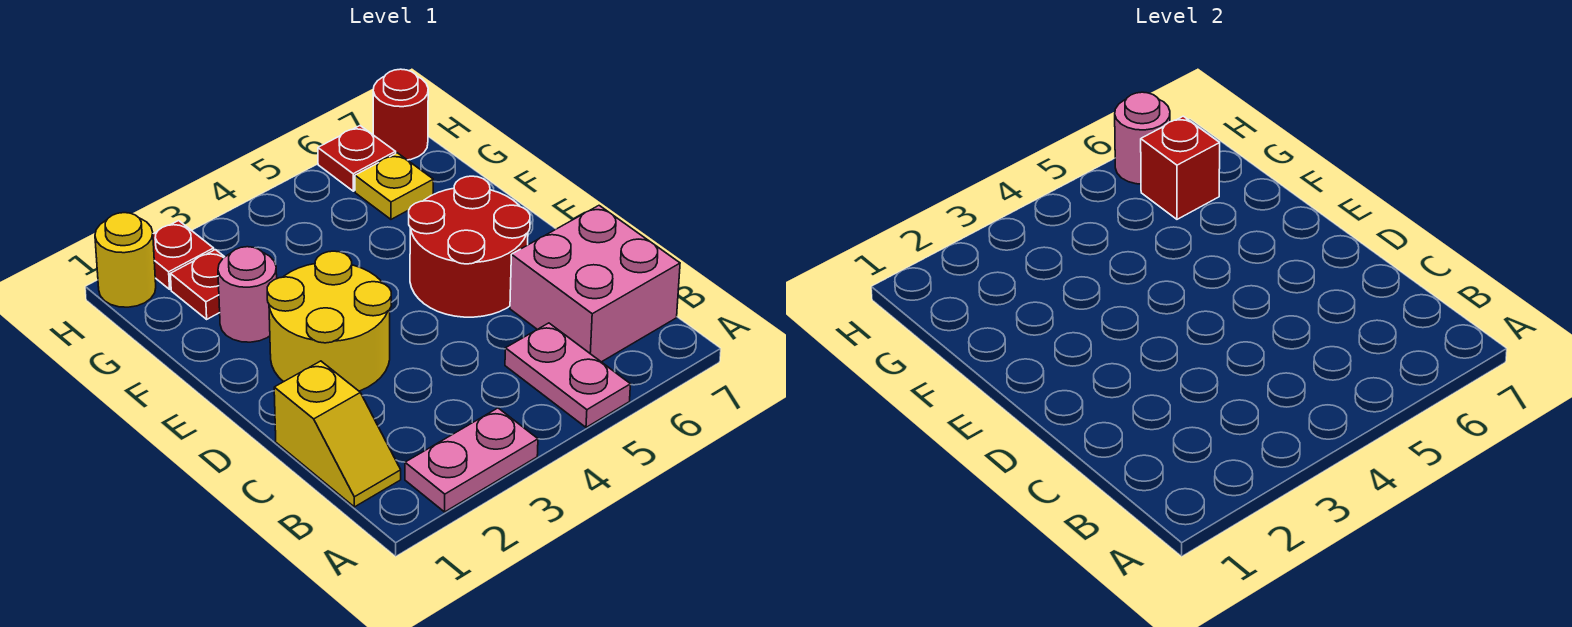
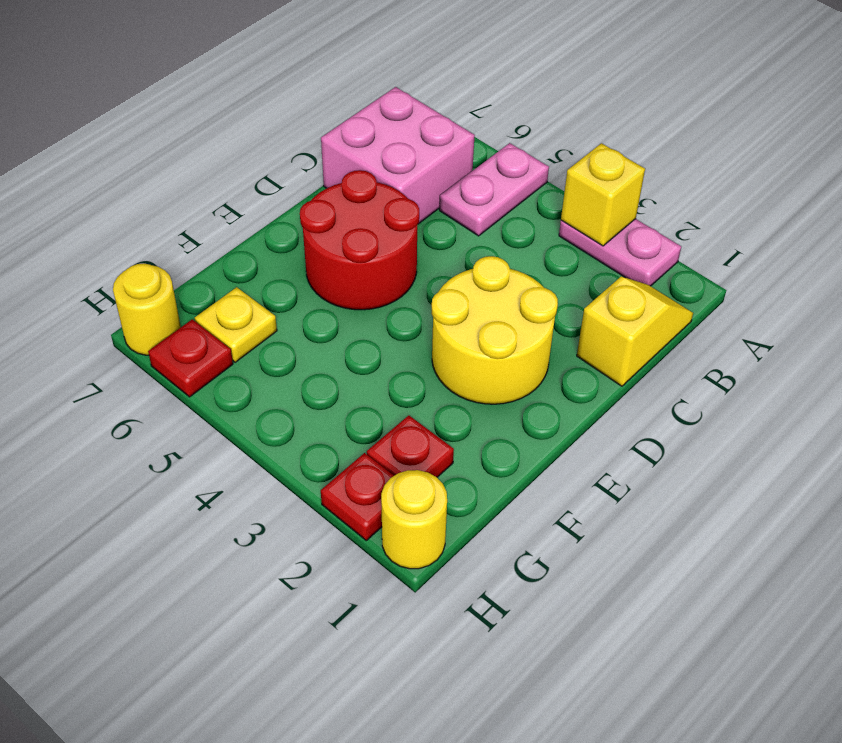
none -> yellow brick A3 level 2
pink round brick F2 level 1 -> none
red brick G6 level 2 -> none
pink round brick H6 level 2 -> none
red round brick H7 level 1 -> yellow round brick H7 level 1

